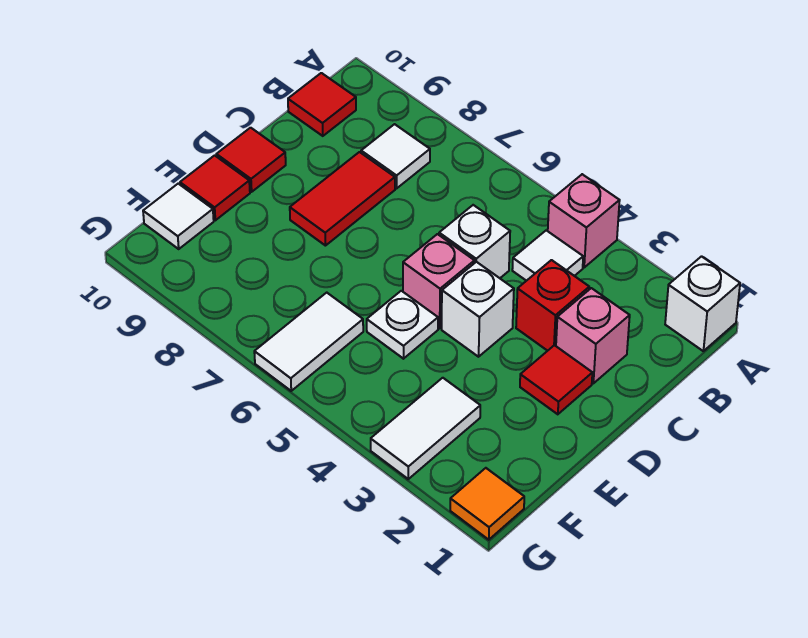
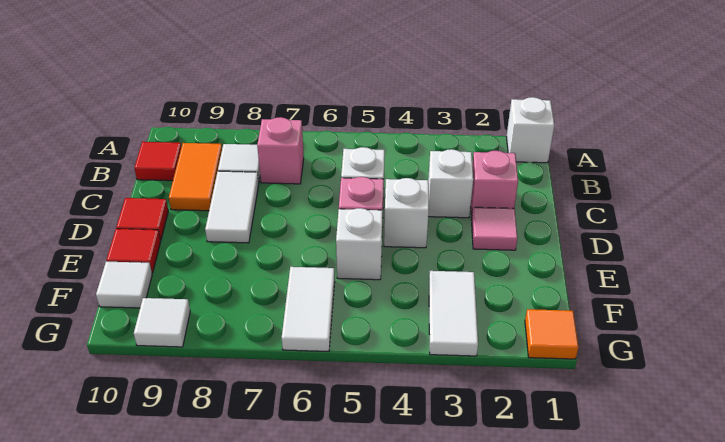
pink brick A4 level 1 -> pink brick B7 level 1
white tile B4 level 1 -> white tile G9 level 1
none -> orange tile B9:C9 level 1
red brick C3 level 1 -> white brick C3 level 1
red tile C8:D8 level 1 -> white tile C8:D8 level 1
red tile D2 level 1 -> pink tile D2 level 1
white plate E5 level 1 -> white brick E5 level 1

